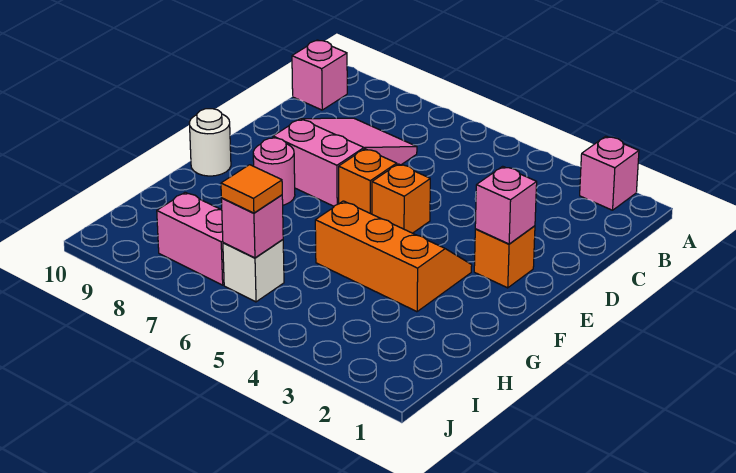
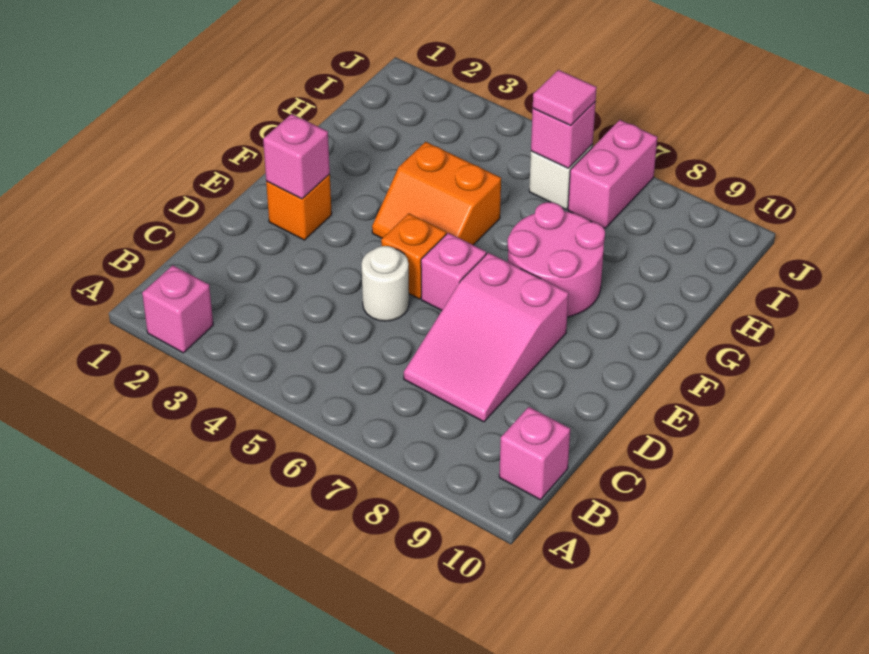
orange brick E6 level 1 -> pink brick E6 level 1
orange slope F3:G5 level 1 top G -> orange slope F4:G5 level 1 top G
pink round brick F8 level 1 -> pink round brick F7:G8 level 1
white round brick F10 level 1 -> white round brick D5 level 1
orange tile I6 level 3 -> pink tile I6 level 3
pink brick I7:I8 level 1 -> pink brick I7:J7 level 1

